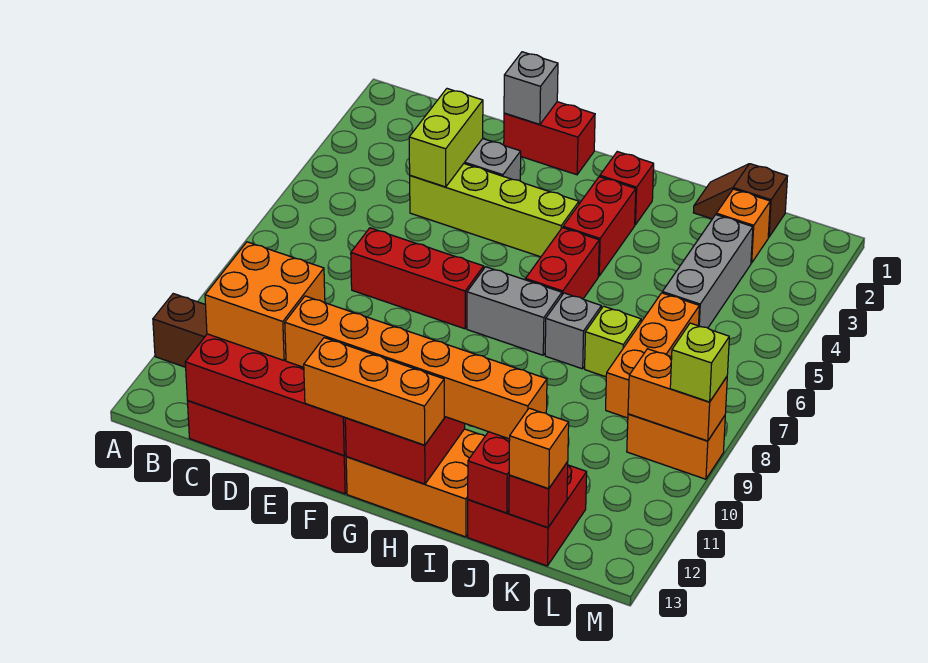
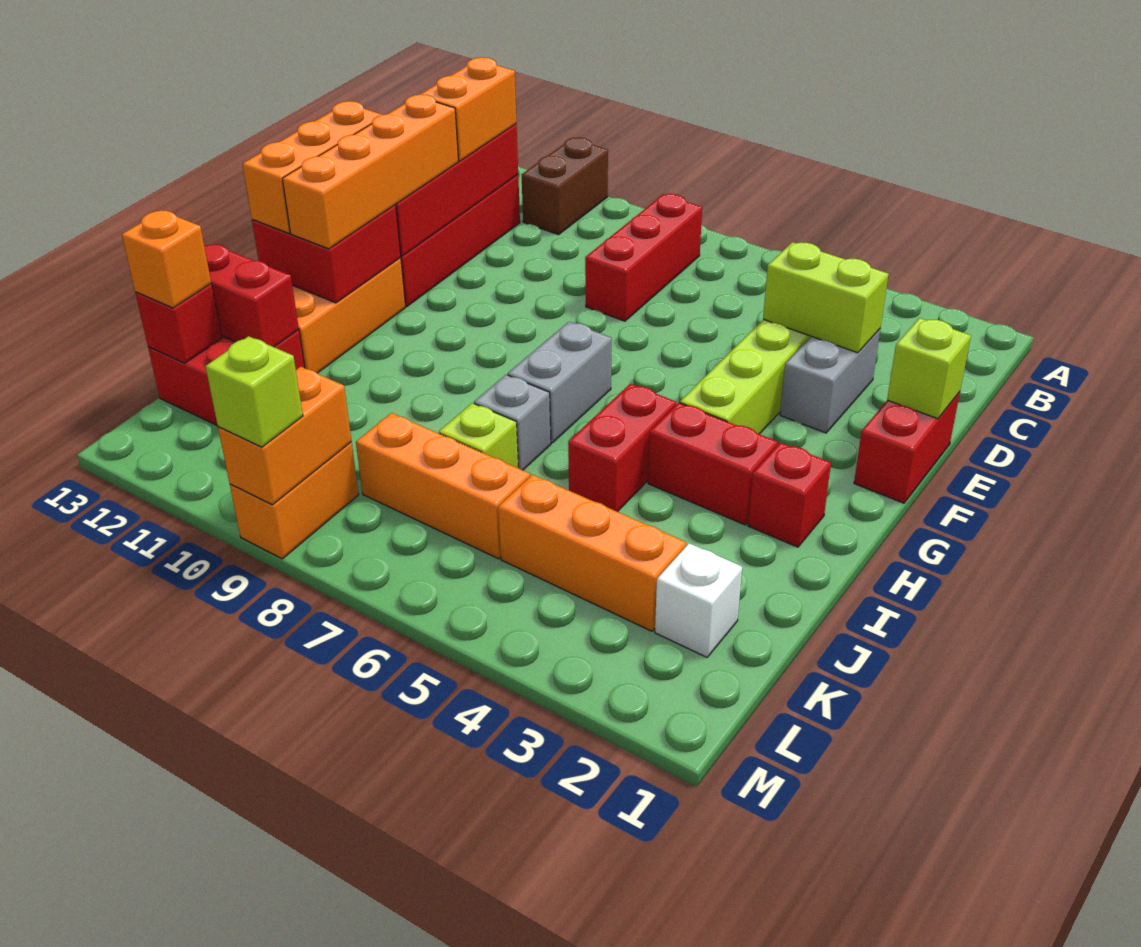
orange brick C11:D12 level 3 -> orange brick C12:D12 level 3
red brick D7:F7 level 1 -> red brick B8:D8 level 1
grey brick E1 level 2 -> lime brick E1 level 2
orange brick E12:J12 level 3 -> orange brick E12:H12 level 3
red brick H5:H6 level 1 -> red brick H5:I5 level 1
brown slope J1:K1 level 1 top K -> none
orange brick K2 level 1 -> white brick K2 level 1
grey brick K3:K5 level 1 -> orange brick K3:K5 level 1

